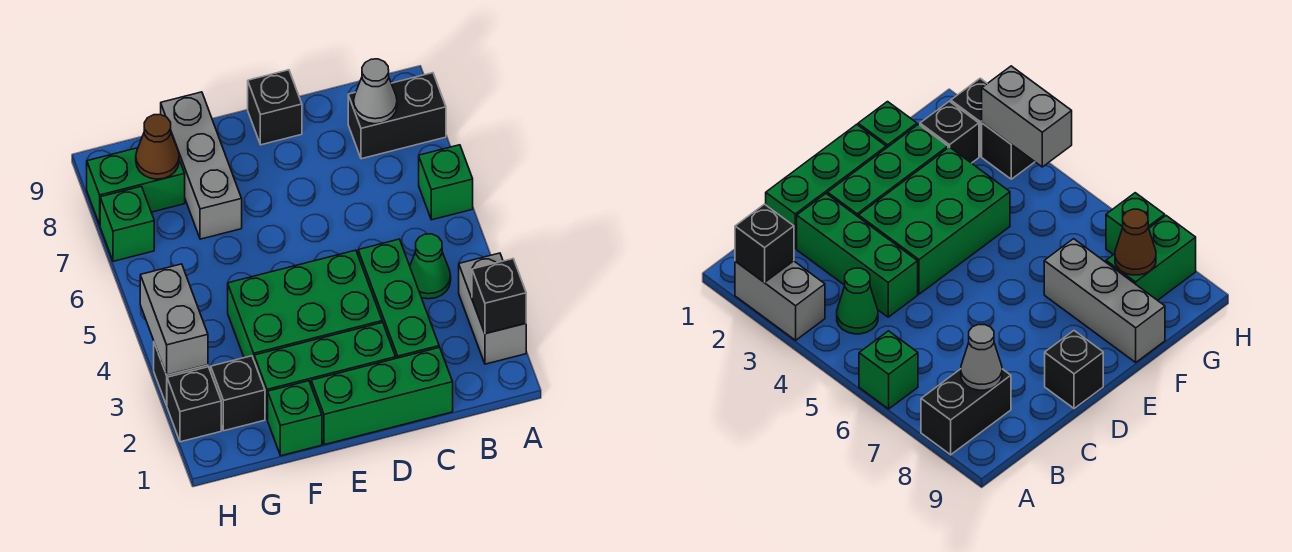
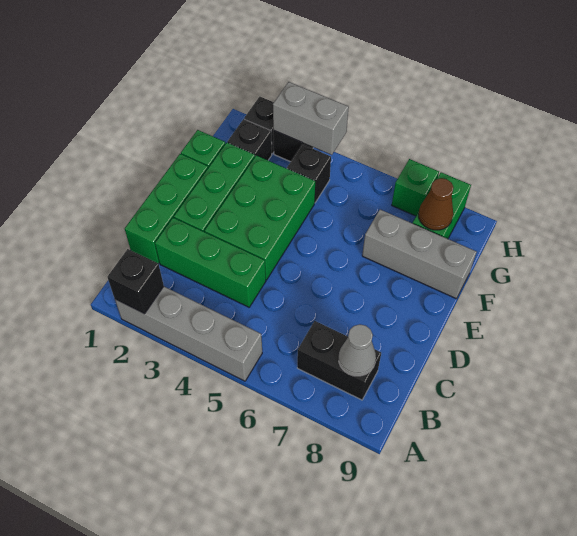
grey brick A2:A3 level 1 -> grey brick A2:A5 level 1
green brick A6 level 1 -> none
black brick A8:B8 level 1 -> black brick B7:B8 level 1
green cone B4 level 1 -> none
black brick D9 level 1 -> black brick G4 level 1

